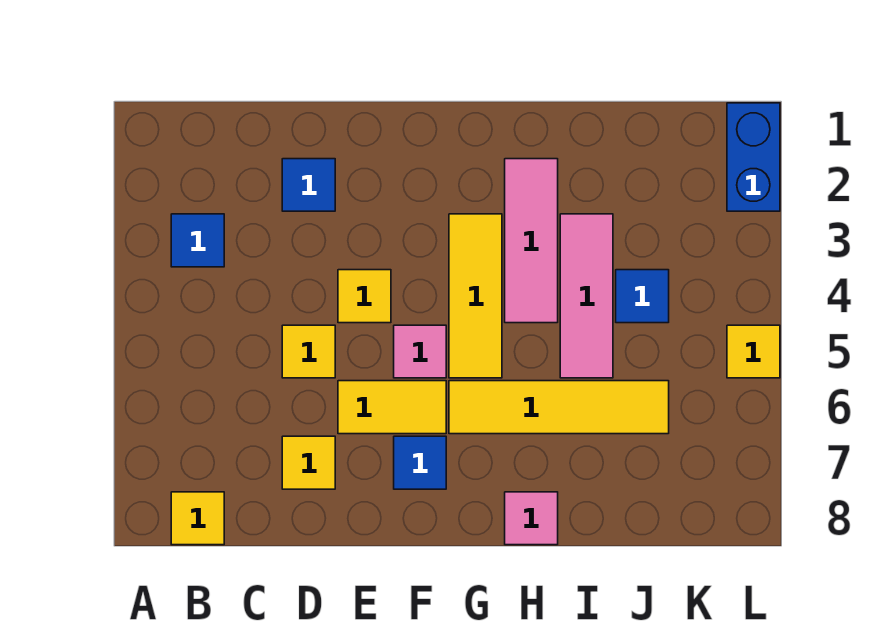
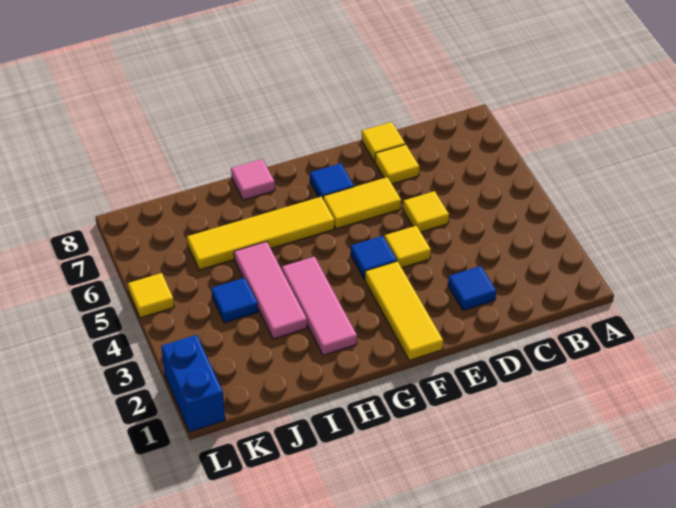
blue tile B3 level 1 -> blue tile F4 level 1
yellow tile B8 level 1 -> yellow tile D8 level 1
pink tile F5 level 1 -> none
yellow tile G3:G5 level 1 -> yellow tile F1:F3 level 1

